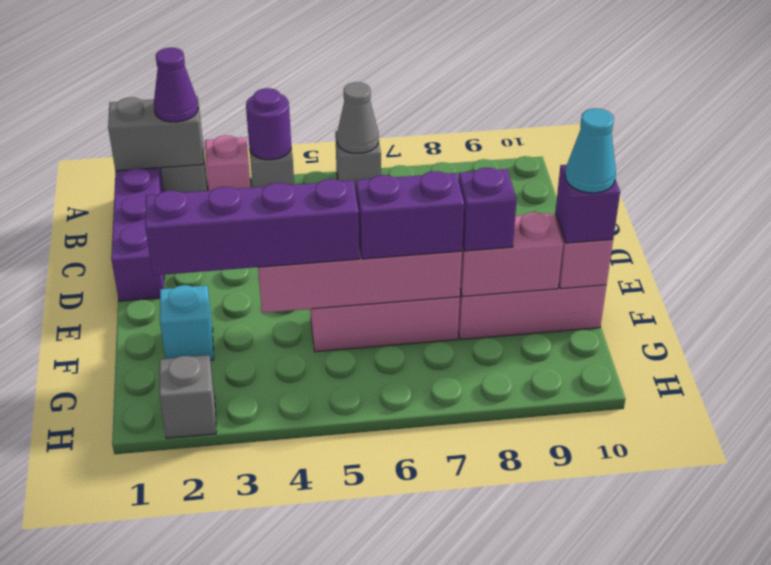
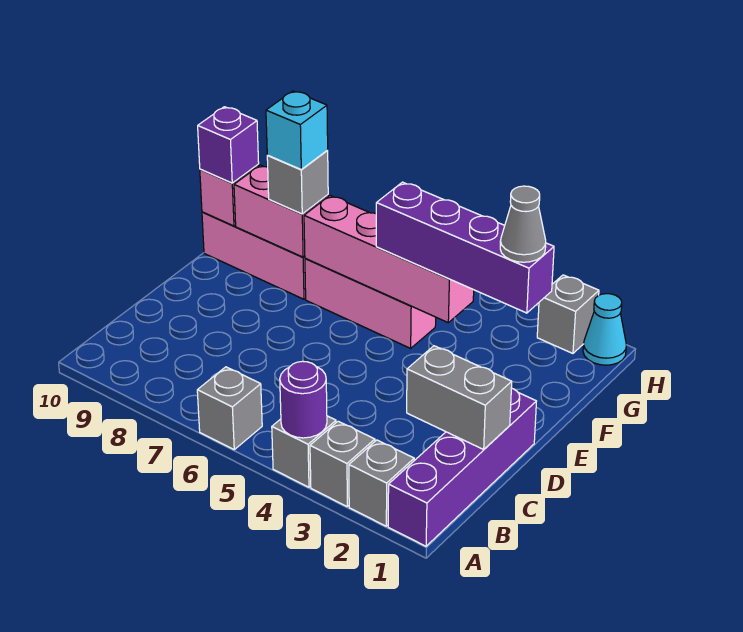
grey brick A1:A2 level 2 -> grey brick C1:C2 level 2
purple cone A2 level 3 -> none
pink brick A3 level 1 -> grey brick A3 level 1
grey cone A6 level 2 -> grey cone F2 level 4
cyan brick F2 level 1 -> cyan brick F8 level 4
purple brick F6:F7 level 3 -> none
purple brick F8 level 3 -> grey brick F8 level 3
cyan cone F10 level 4 -> cyan cone H1 level 1

